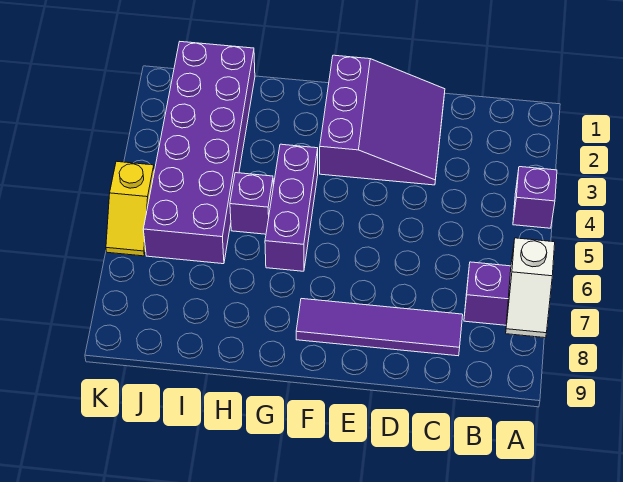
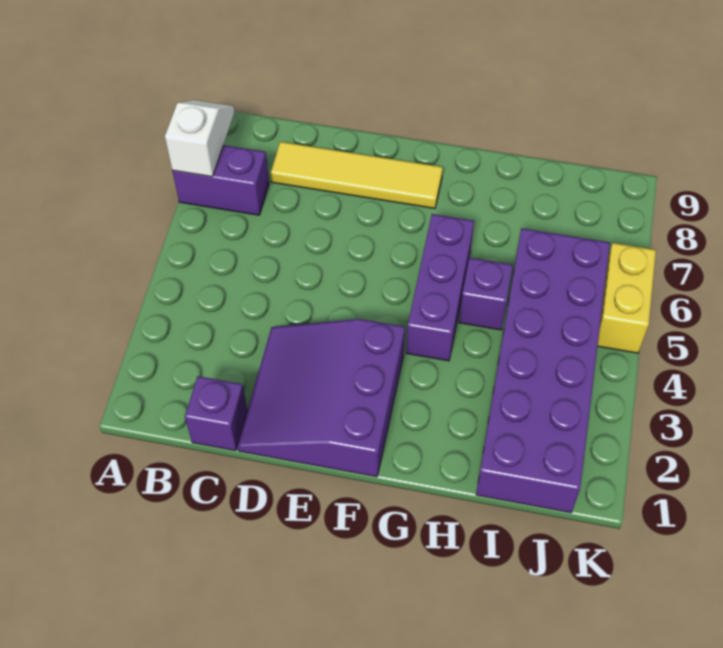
purple brick A4 level 1 -> purple brick C1 level 1
purple tile C8:F8 level 1 -> yellow tile C8:F8 level 1
yellow slope K5:K6 level 1 top 5 -> yellow brick K5:K6 level 1

